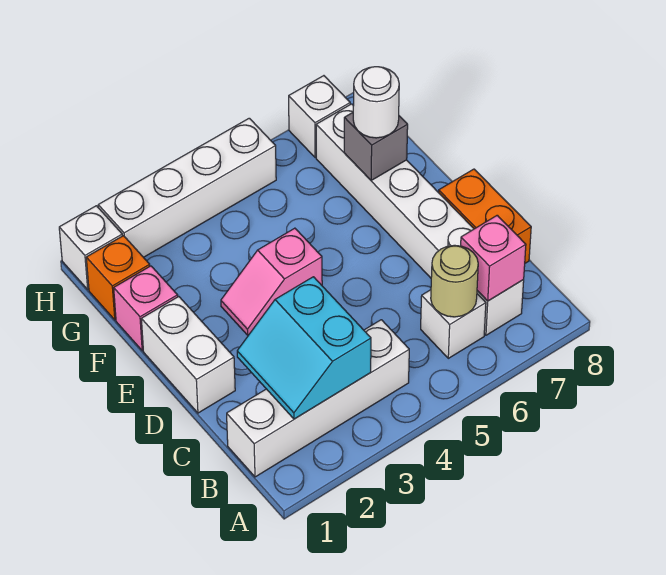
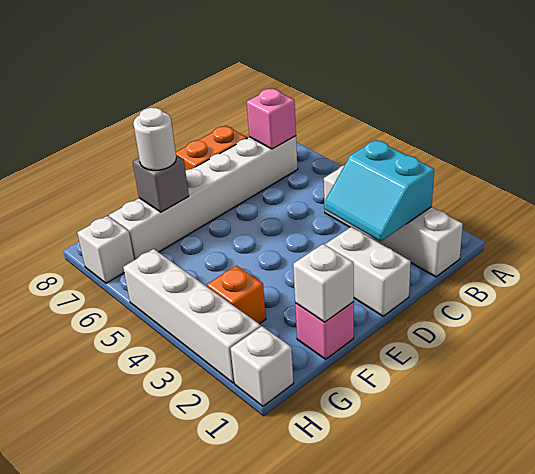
cyan slope B2:C3 level 2 top 3 -> cyan slope B2:C3 level 2 top B
white brick B6 level 1 -> white brick F1 level 2
tan round brick B6 level 2 -> none
white brick D1:E1 level 1 -> white brick D1:D2 level 1
pink slope E3:E4 level 1 top 4 -> none
orange brick G1 level 1 -> orange brick G3 level 1

